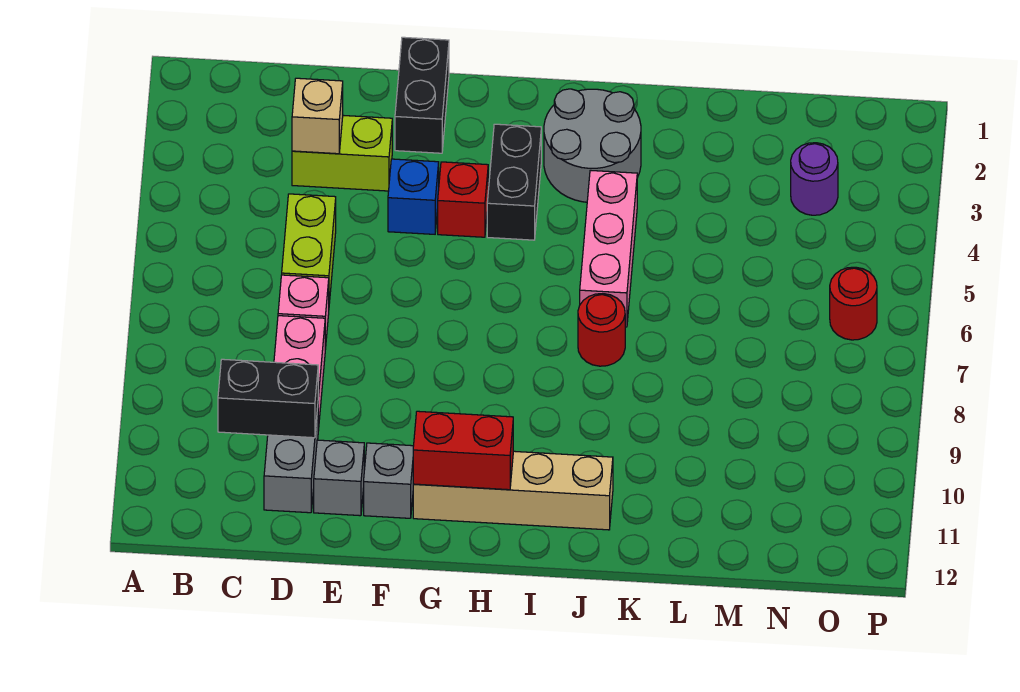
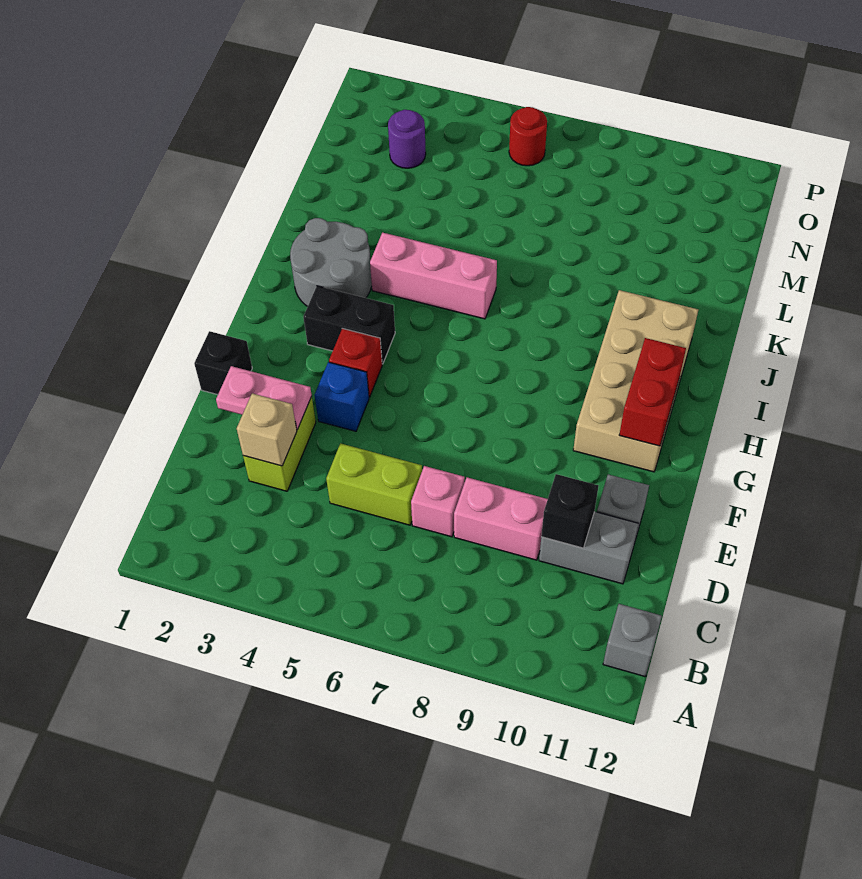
black brick C10:D10 level 2 -> black brick D10 level 2
none -> pink plate E2:E3 level 2
black brick F1:F2 level 1 -> black brick F1 level 1
grey brick F11 level 1 -> grey brick B12 level 1
tan brick G11:J11 level 1 -> tan brick G10:J11 level 1
red round brick J7 level 1 -> none

